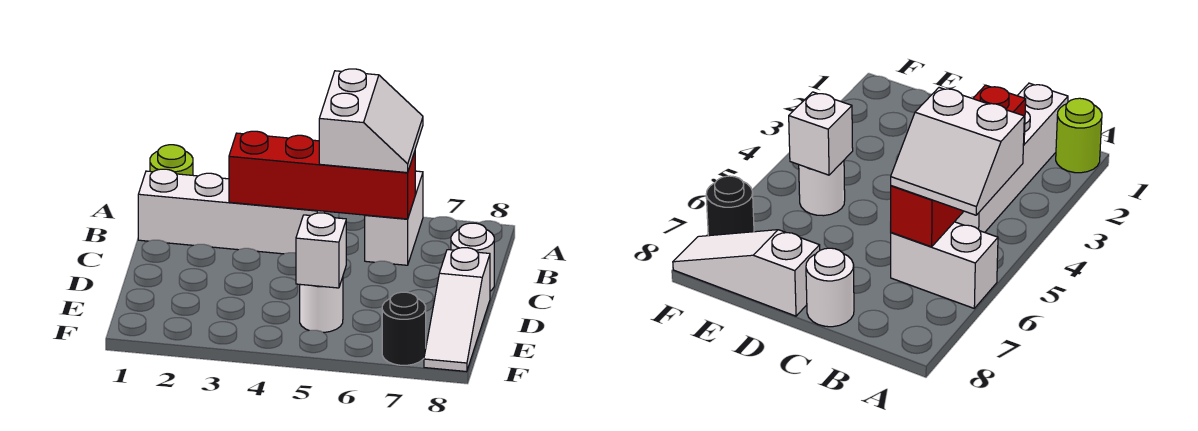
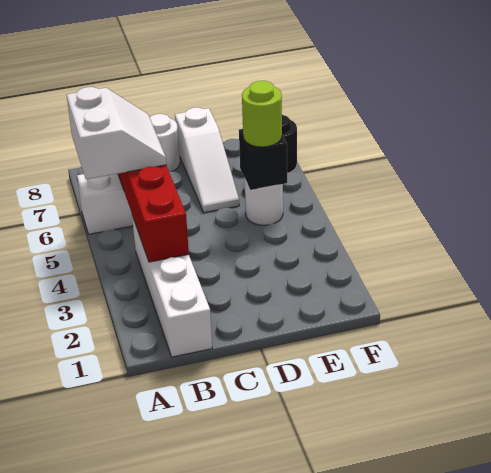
lime round brick A1 level 1 -> lime round brick E5 level 3
white slope A5:B6 level 3 top 5 -> white slope A5:B6 level 3 top A
white slope D8:F8 level 1 top D -> white slope D6:D8 level 1 top 8
white brick E5 level 2 -> black brick E5 level 2

